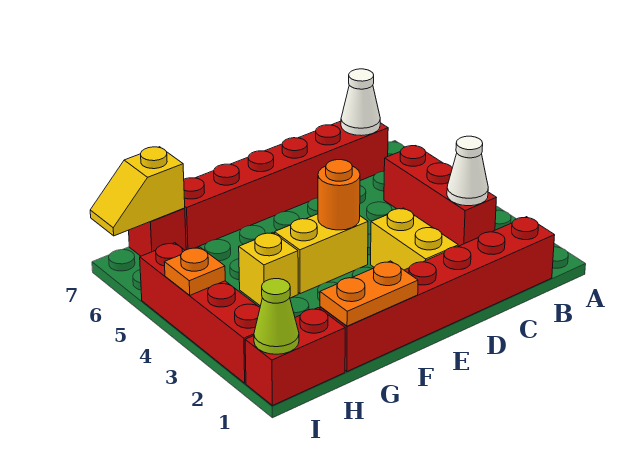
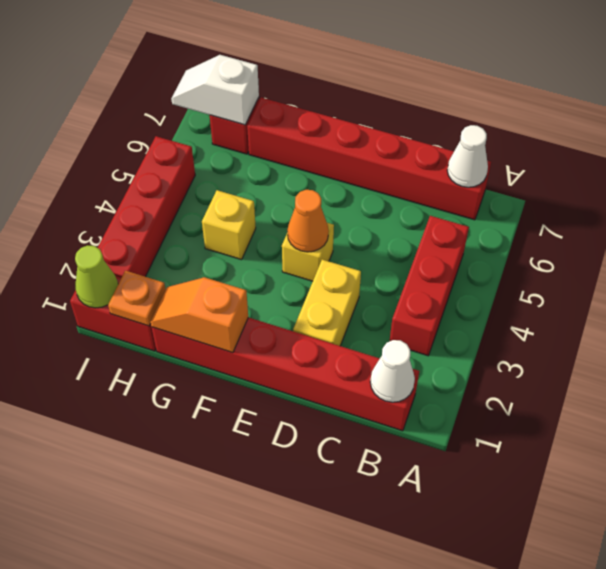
white cone B3 level 2 -> white cone B1 level 2
yellow brick E4:F4 level 1 -> yellow brick E4 level 1
orange round brick E4 level 2 -> orange cone E4 level 2
orange plate F1:G1 level 2 -> orange slope F1:G1 level 2 top F
yellow slope H7:I7 level 2 top H -> white slope H7:I7 level 2 top H
orange plate I4 level 2 -> orange plate H1 level 2

